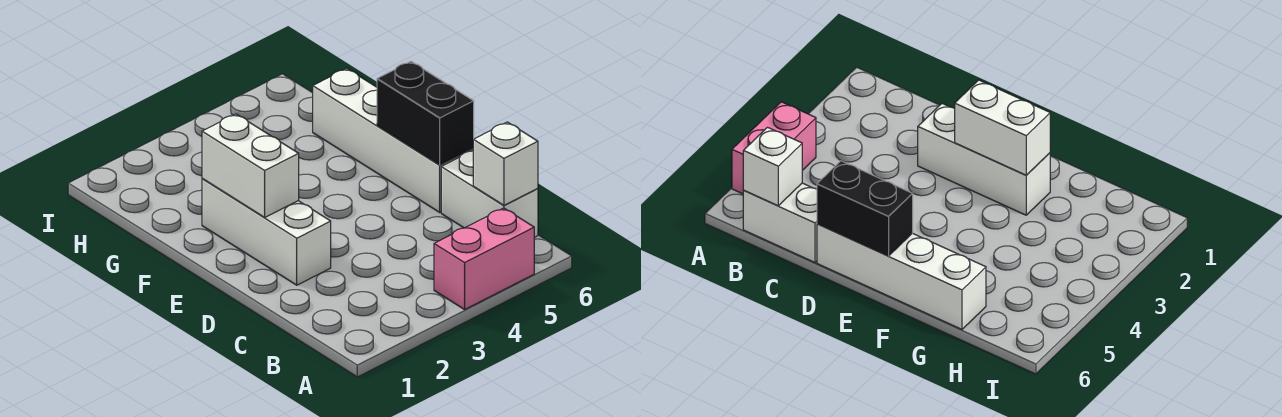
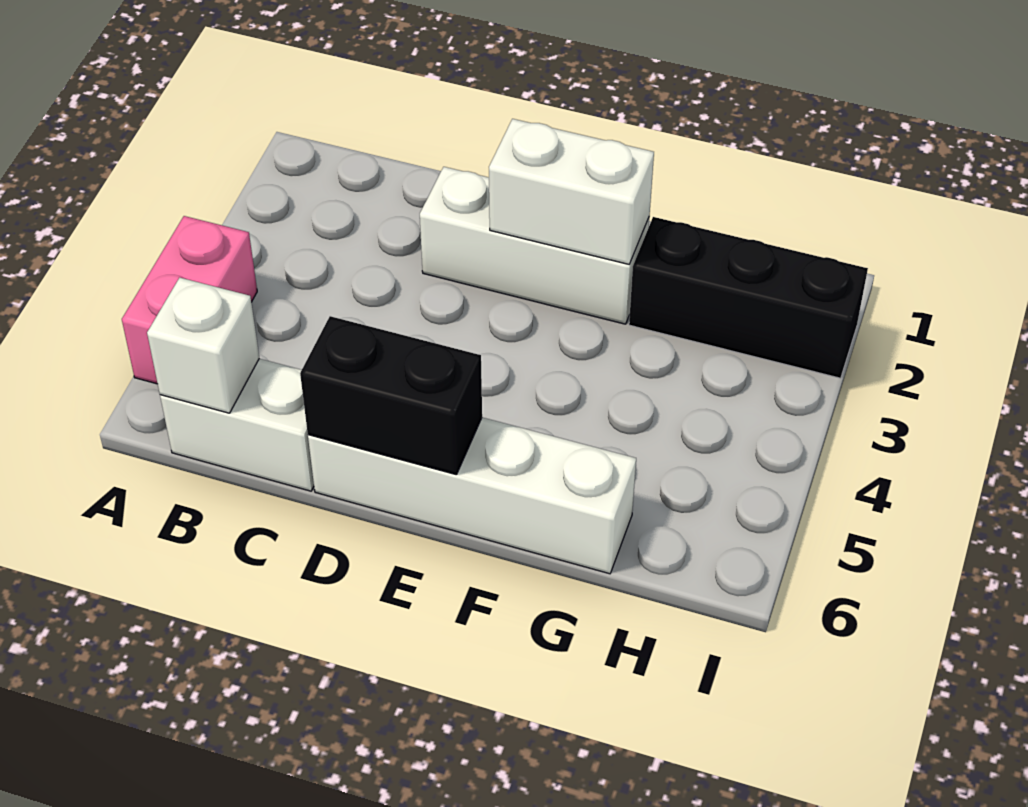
none -> black brick G2:I2 level 1

